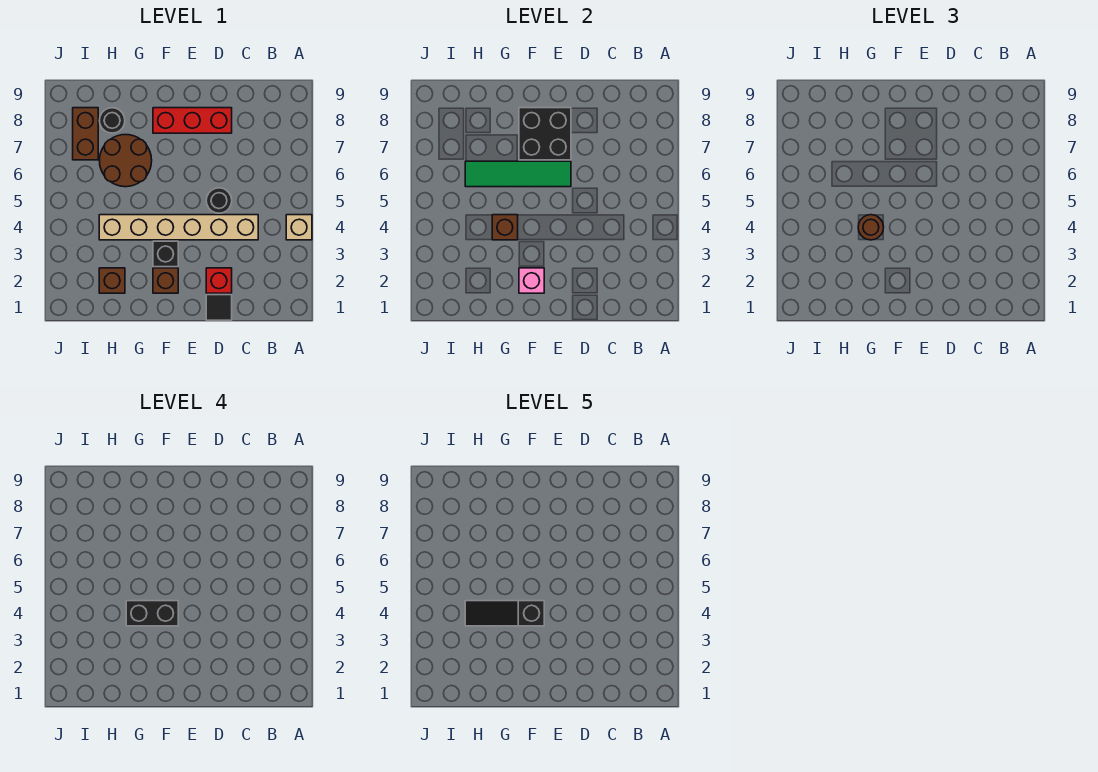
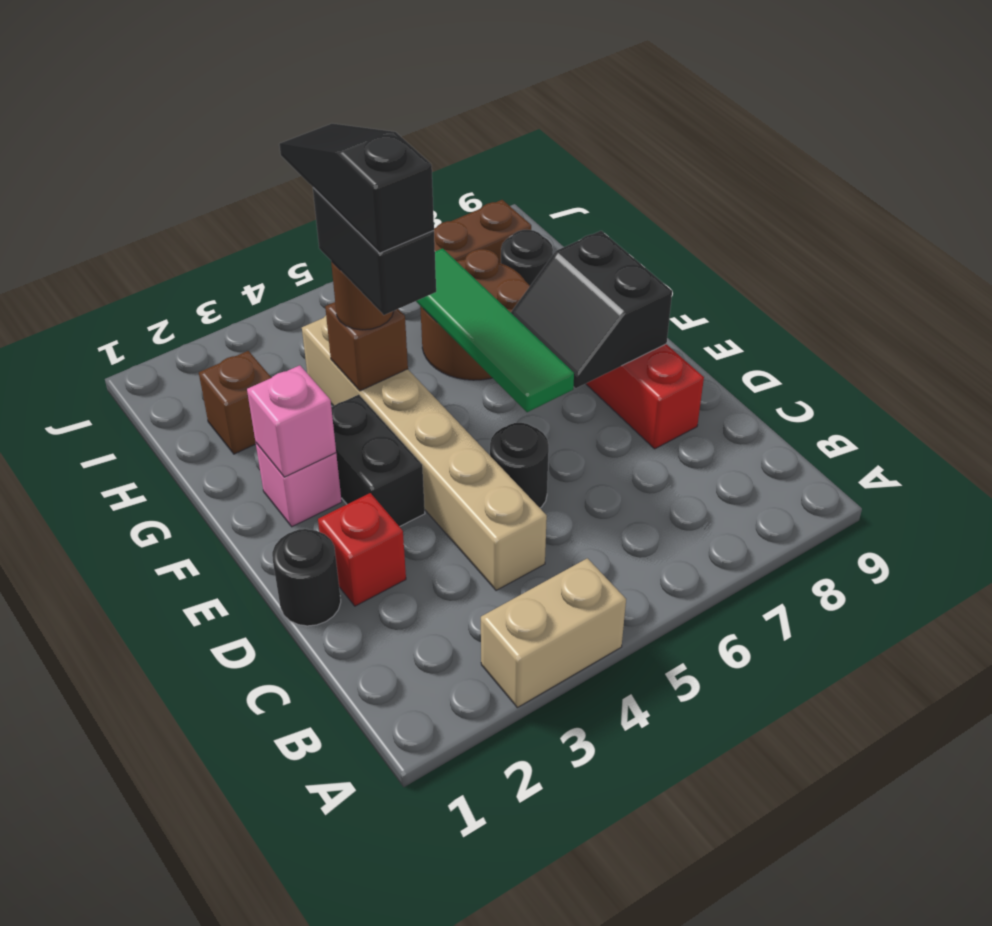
tan brick A4 level 1 -> tan brick A3:A4 level 1
black tile D1 level 1 -> black round brick D1 level 1
black brick E7:F8 level 2 -> black slope E7:F8 level 2 top 8
brown brick F2 level 1 -> pink brick F2 level 1
black brick F3 level 1 -> black brick E3:F3 level 1

